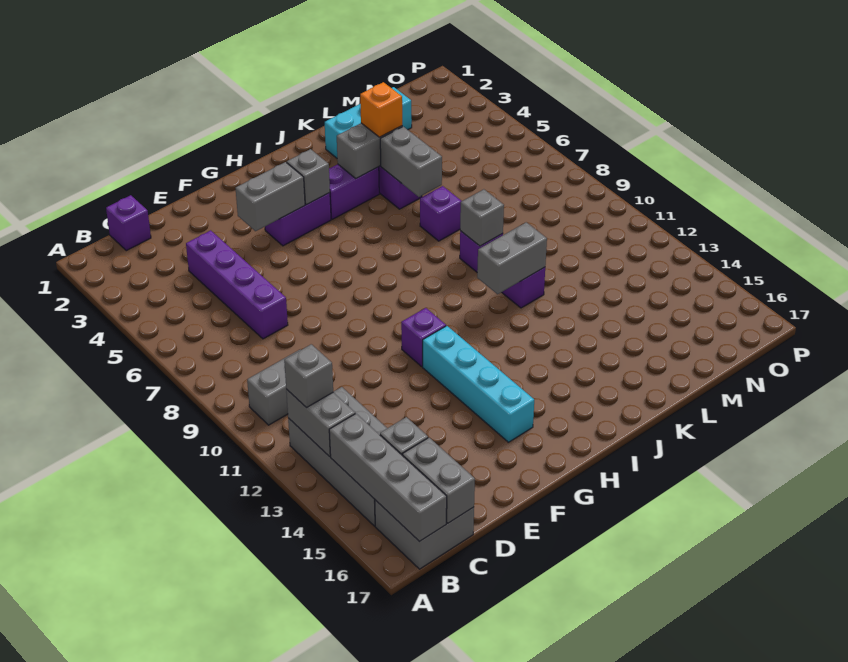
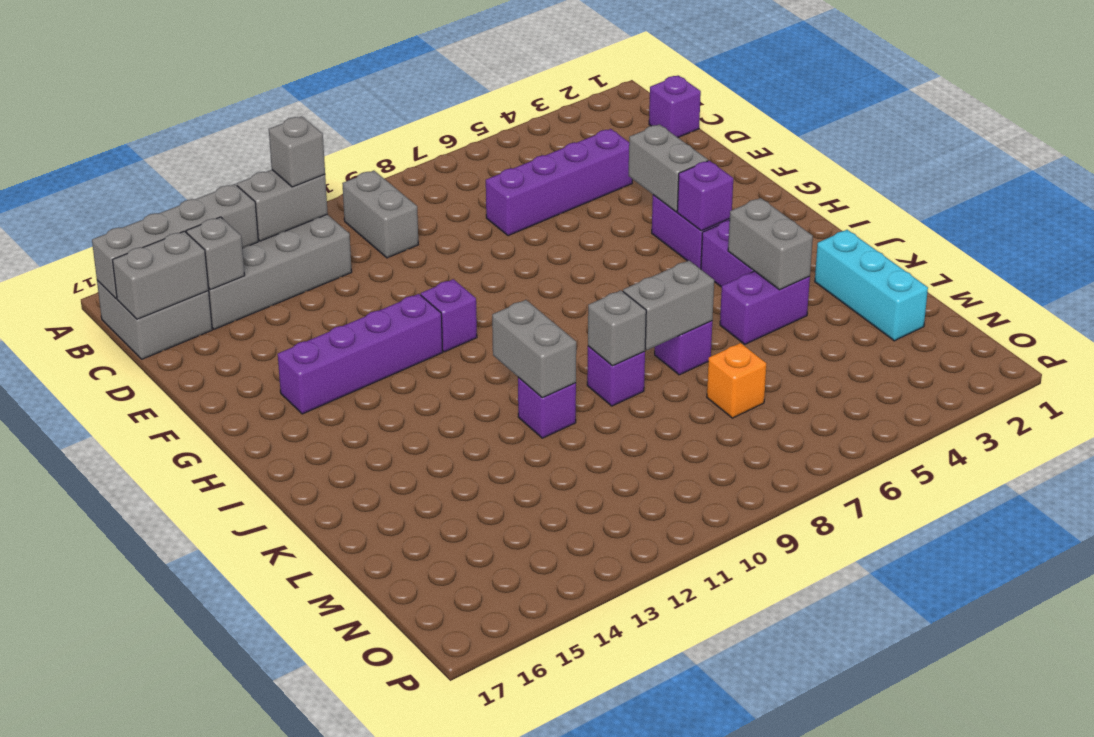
cyan brick G12:G15 level 1 -> purple brick G12:G15 level 1
grey brick H4 level 2 -> purple brick H4 level 2
orange brick K4 level 3 -> orange brick M7 level 1
grey brick K5:K6 level 2 -> grey brick K7:K8 level 2

